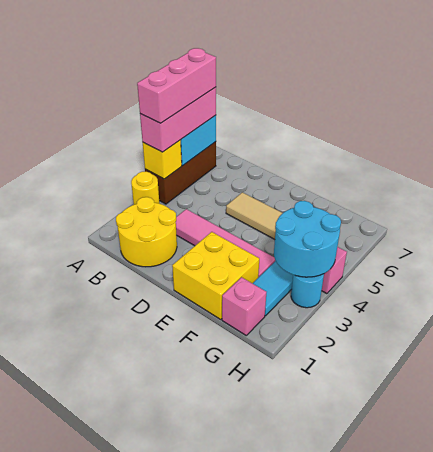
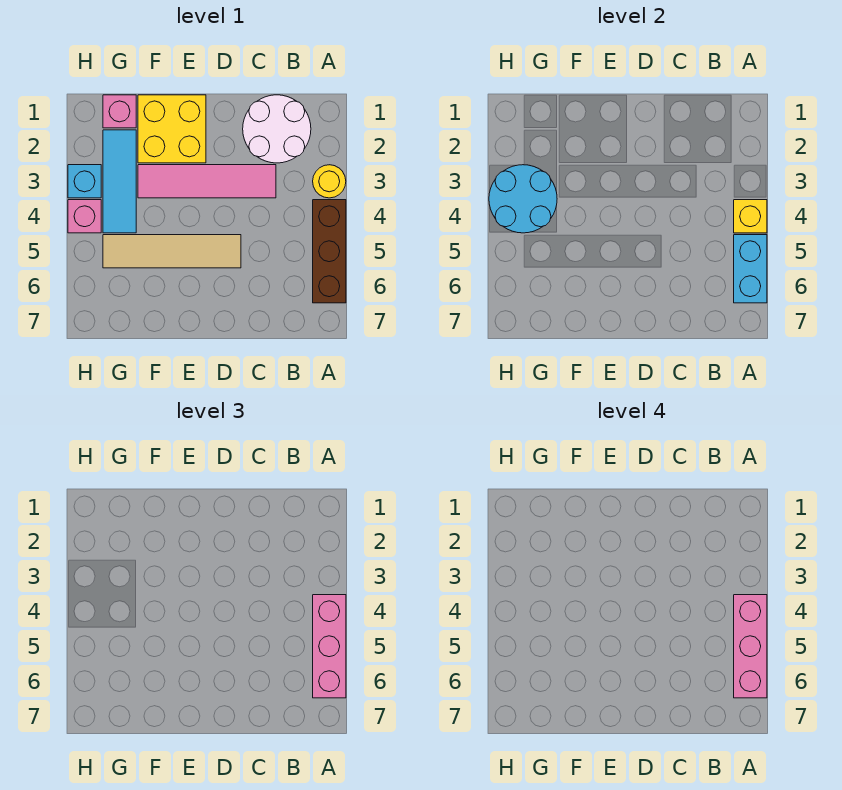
yellow round brick B1:C2 level 1 -> white round brick B1:C2 level 1
cyan round brick H3 level 1 -> cyan brick H3 level 1

